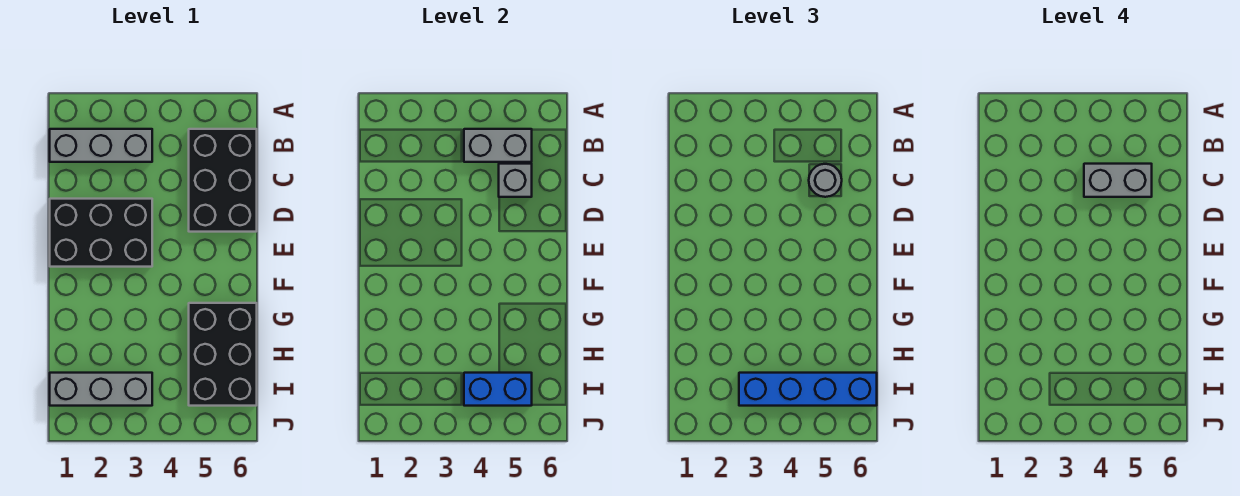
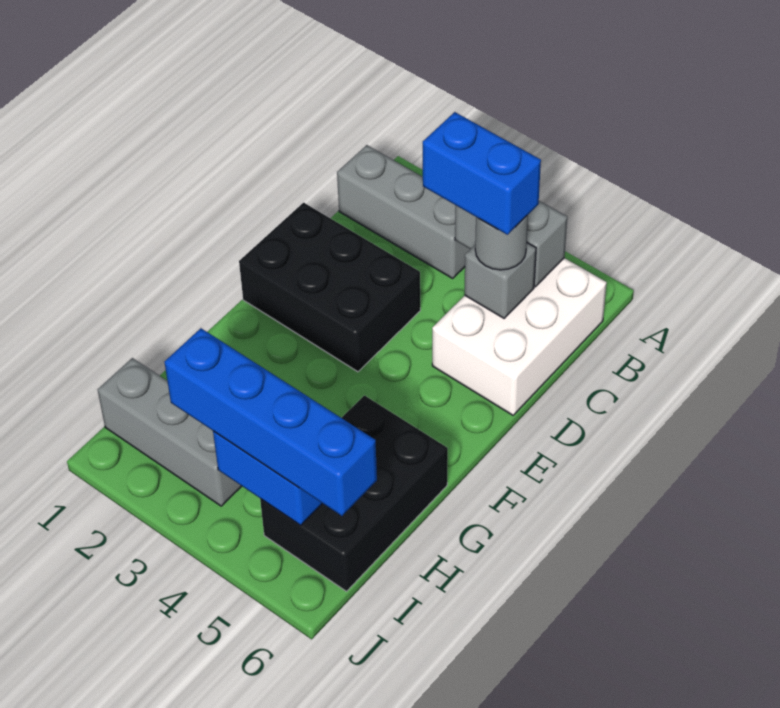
black brick B5:D6 level 1 -> white brick B5:D6 level 1
grey brick C4:C5 level 4 -> blue brick C4:C5 level 4

